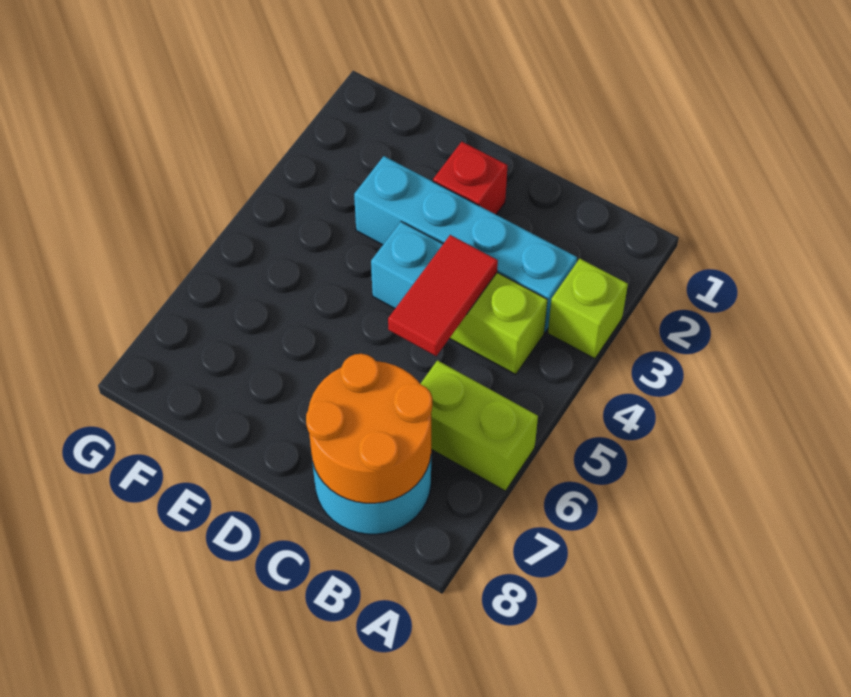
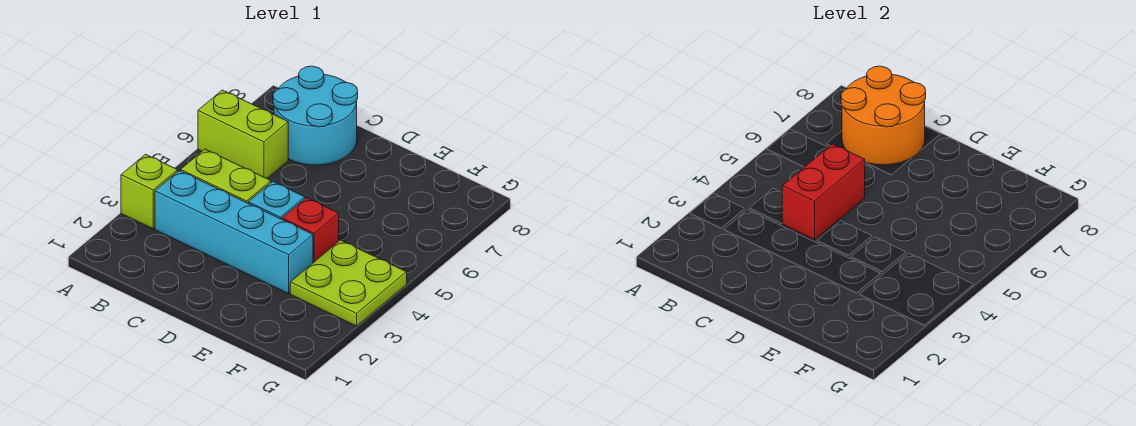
red tile C4:C5 level 2 -> red brick C4:C5 level 2
red brick D2 level 1 -> red brick E4 level 1
none -> lime plate F3:G4 level 1

